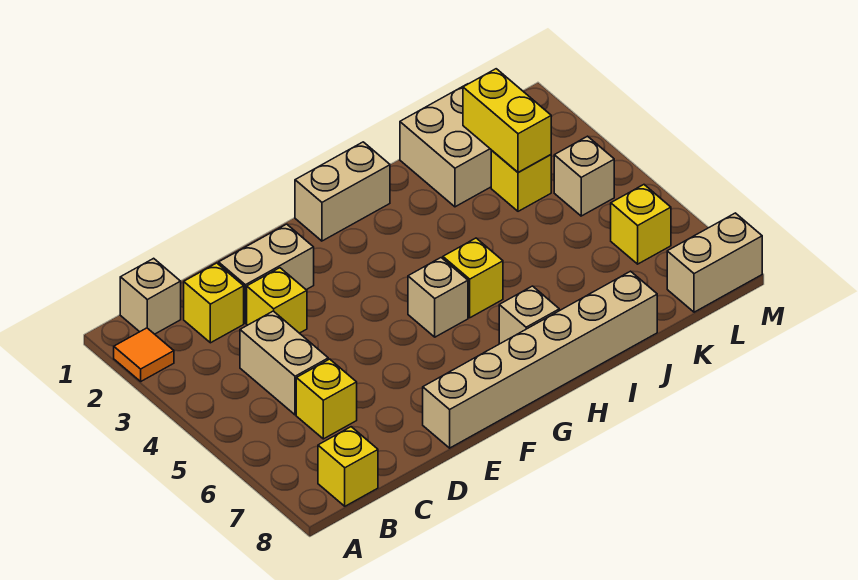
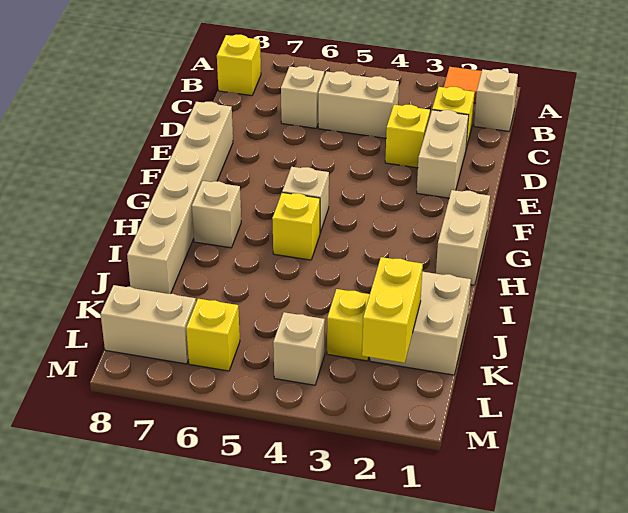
yellow brick C6 level 1 -> tan brick C6 level 1
yellow brick K2:K3 level 2 -> yellow brick K2:L2 level 2
tan brick L8:M8 level 1 -> tan brick L7:L8 level 1

